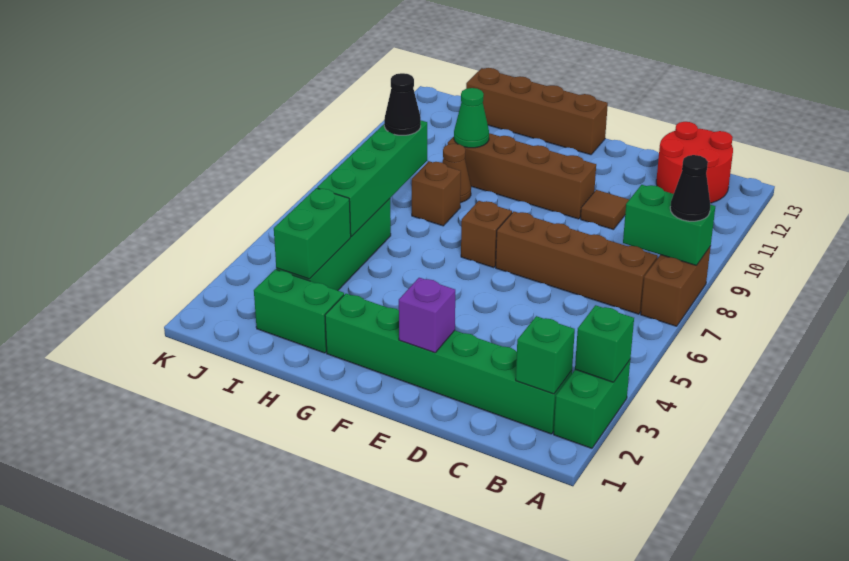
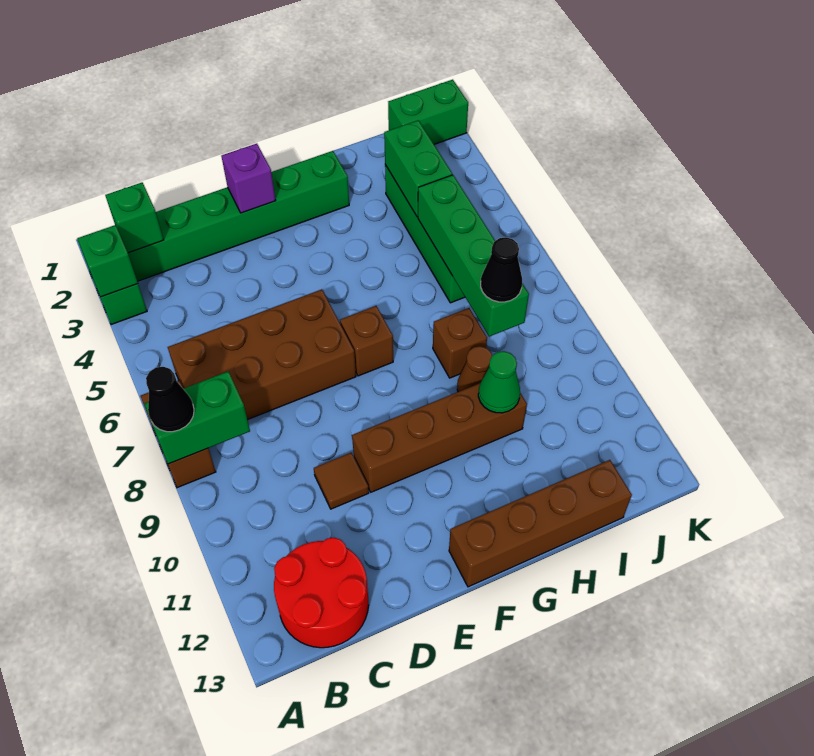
brown brick B7:E7 level 1 -> brown brick B6:E7 level 1
green brick H2:I2 level 1 -> green brick J1:K1 level 1

